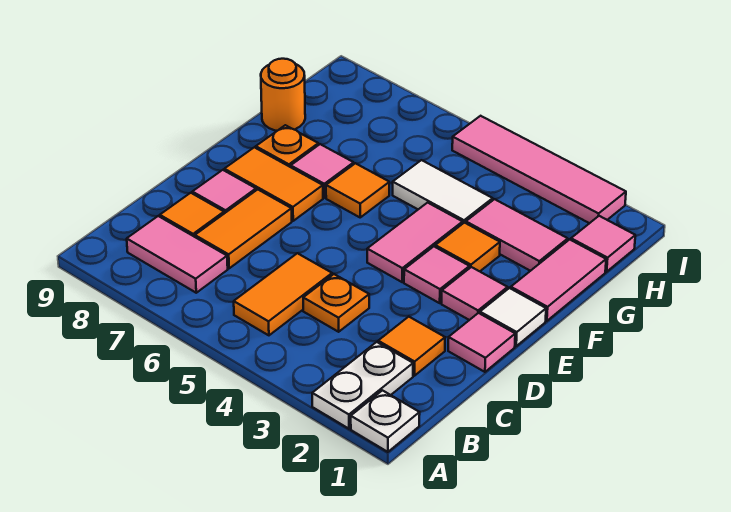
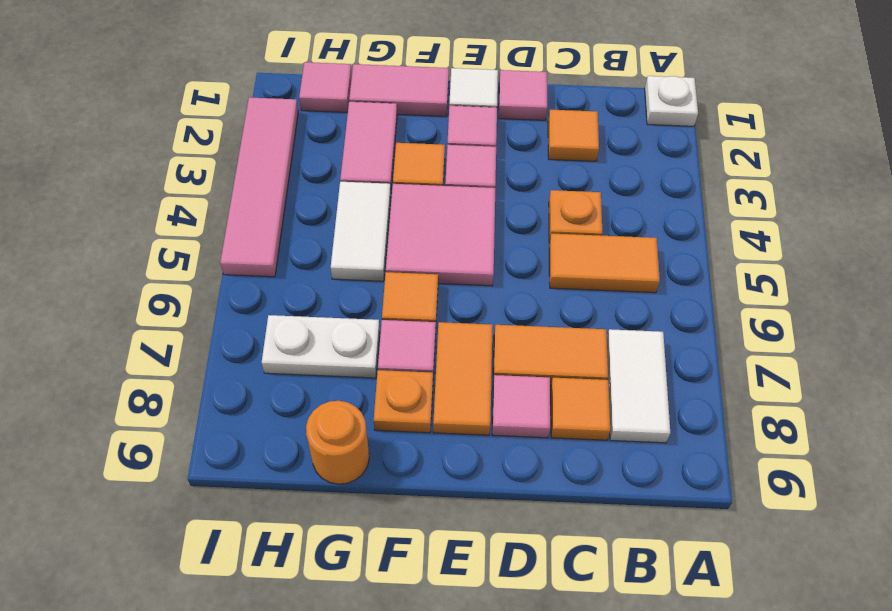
white plate A2:B2 level 1 -> white plate G7:H7 level 1
pink tile B7:B8 level 1 -> white tile B7:B8 level 1
pink tile E4:F4 level 1 -> pink tile E4:F5 level 1

